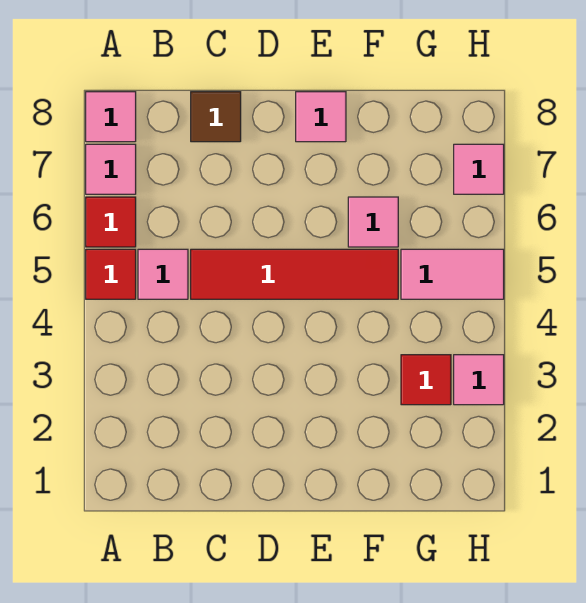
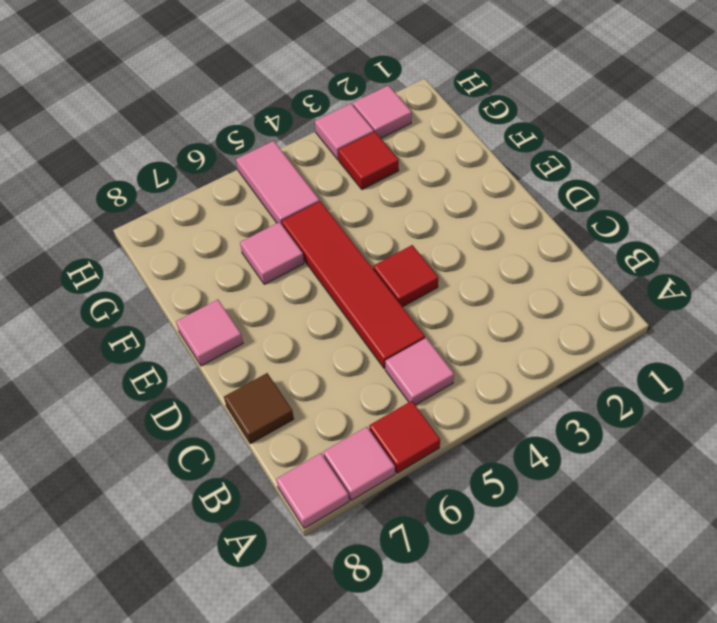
red tile A5 level 1 -> red tile D4 level 1
pink tile H7 level 1 -> pink tile H2 level 1

